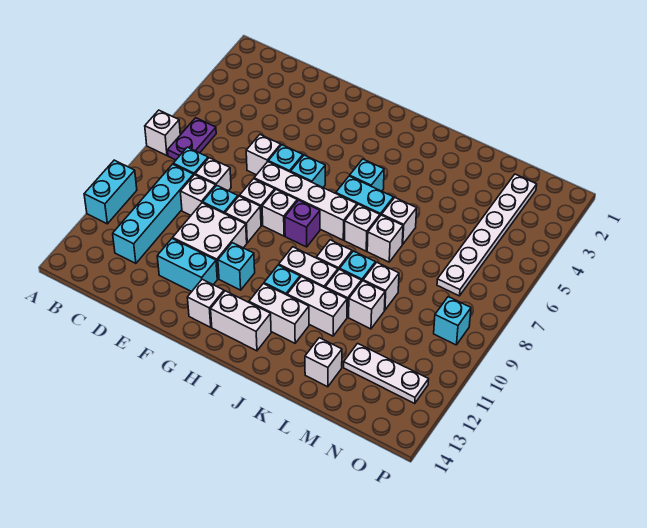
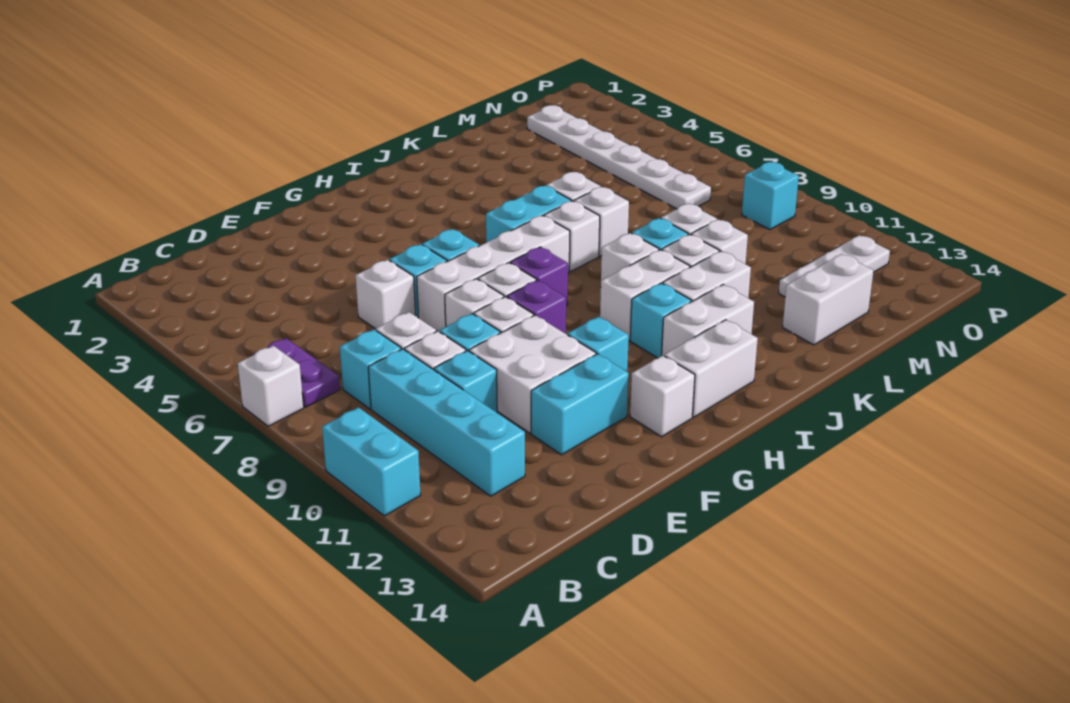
none -> purple brick G9 level 1
cyan brick I5 level 1 -> cyan brick D10 level 1
white brick L13 level 1 -> white brick L13:M13 level 1

